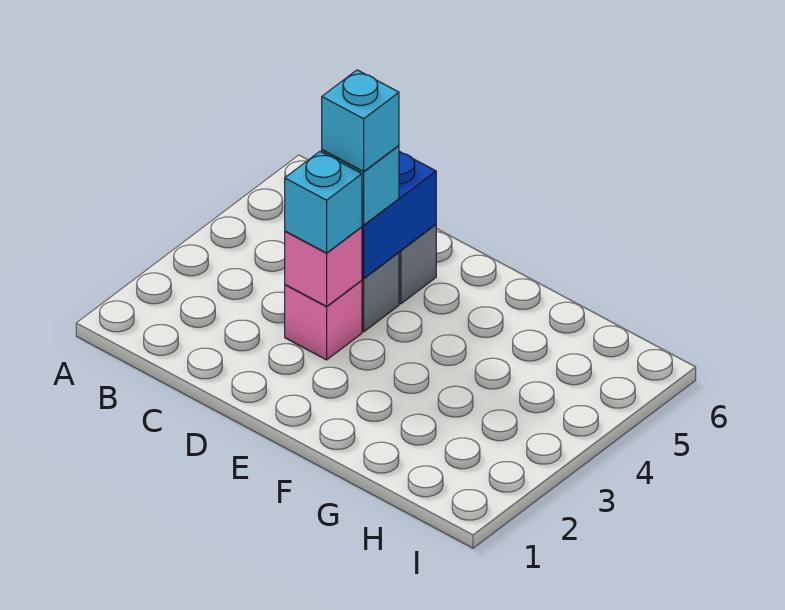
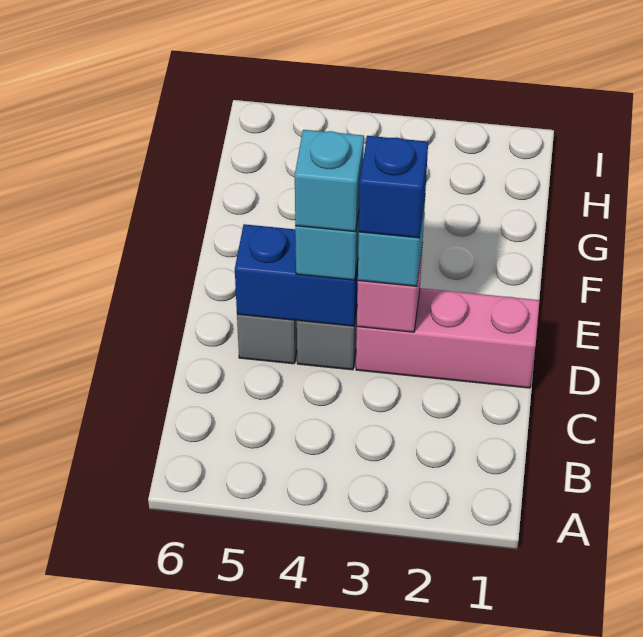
pink brick D3 level 1 -> pink brick D1:D3 level 1
none -> blue brick D3 level 4

